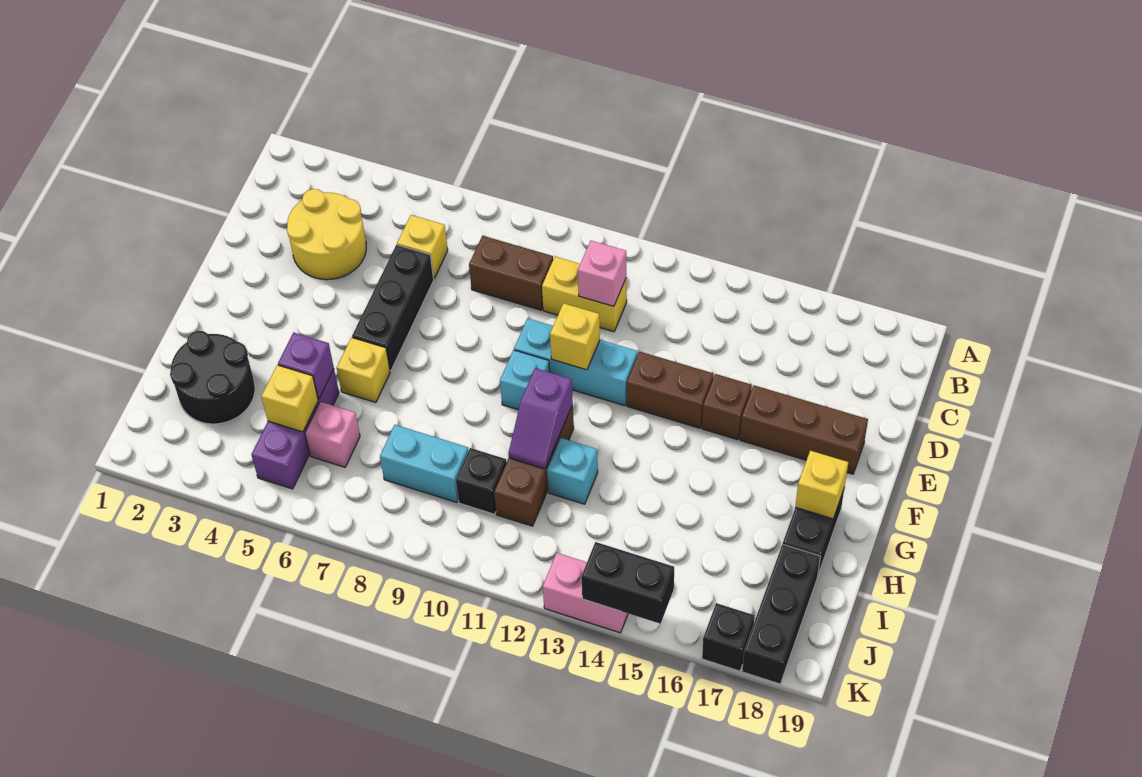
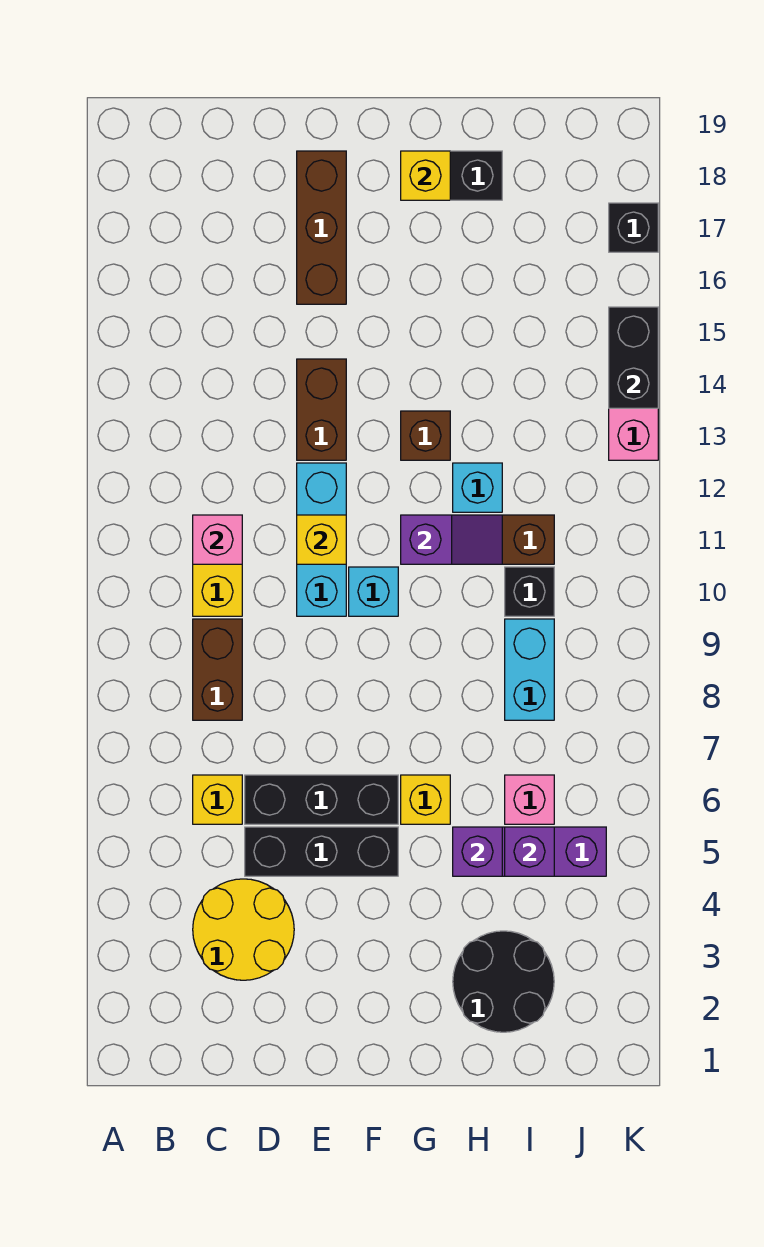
brown brick E15 level 1 -> brown brick G13 level 1
yellow brick I5 level 2 -> purple brick I5 level 2
black brick I18:K18 level 1 -> black brick D5:F5 level 1

